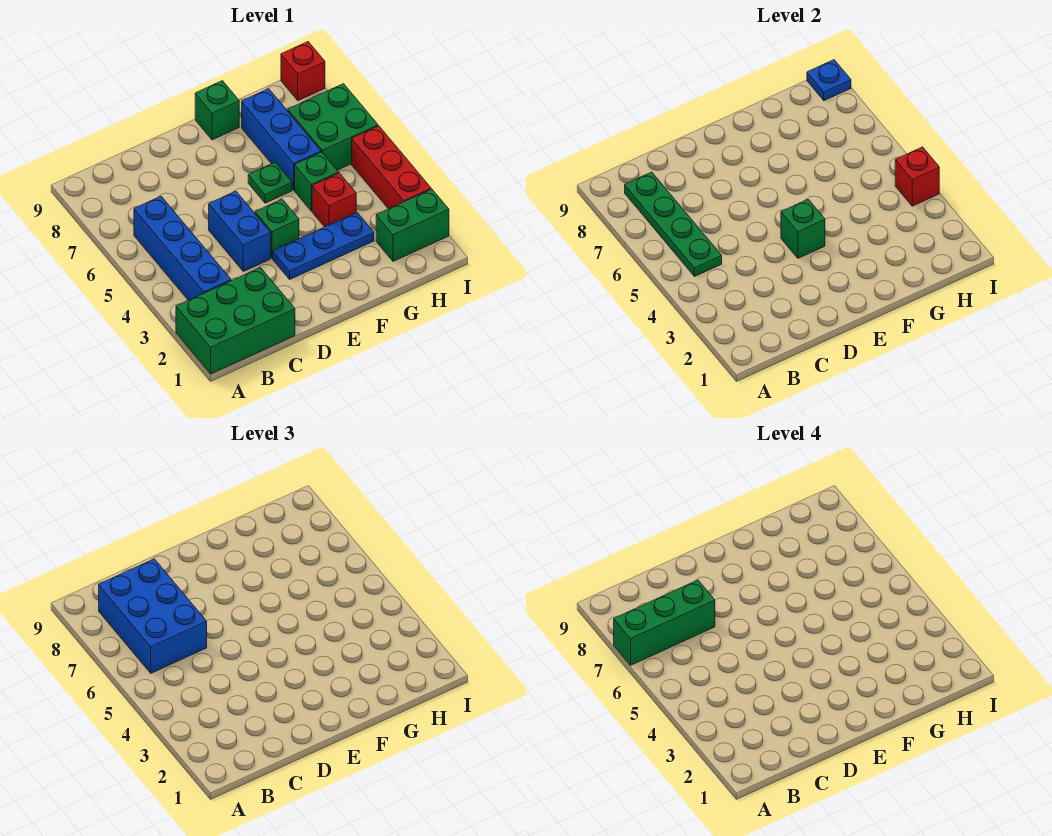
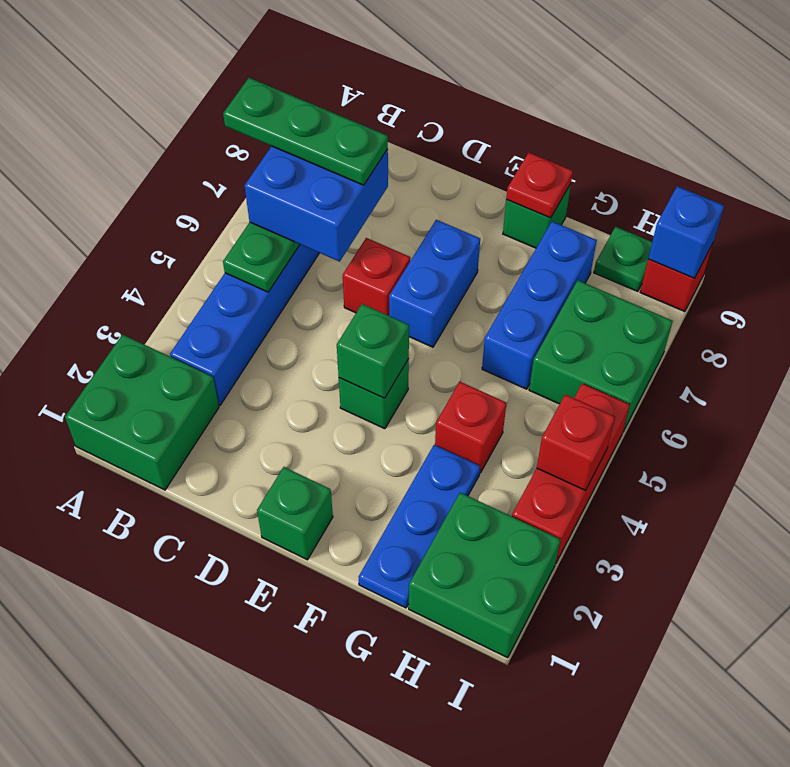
green brick A1:C2 level 1 -> green brick A1:B2 level 1
green brick A7:C7 level 4 -> green plate A7:C7 level 4
blue brick B6:C8 level 3 -> blue brick B6:C7 level 3
blue brick D4:D5 level 1 -> blue brick E6:E7 level 1
none -> red brick D6 level 1
blue plate E3:G3 level 1 -> blue plate G1:G3 level 1
green plate F6 level 1 -> green plate H9 level 1
none -> red plate F9 level 2
green brick G5 level 1 -> green brick E1 level 1
green brick H2:I2 level 1 -> green brick H1:I2 level 1
blue plate I9 level 2 -> blue brick I9 level 2

